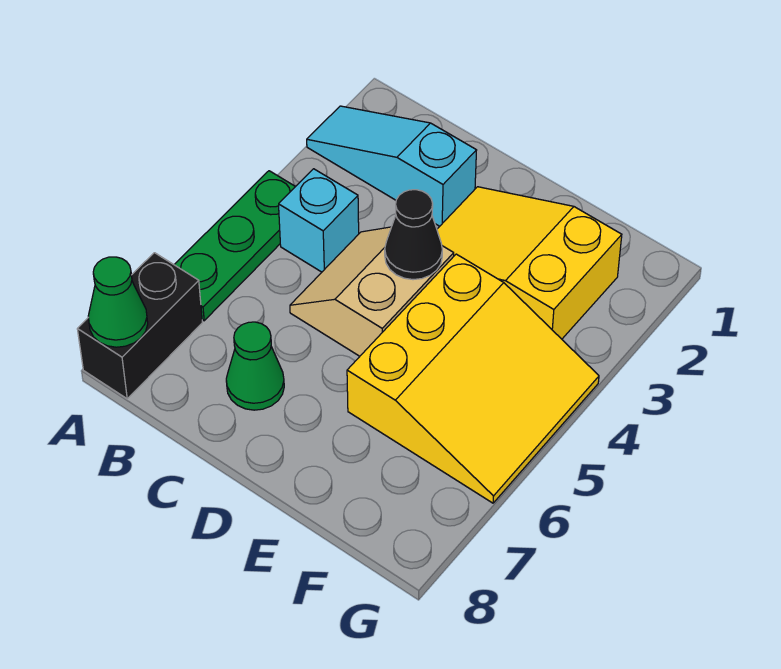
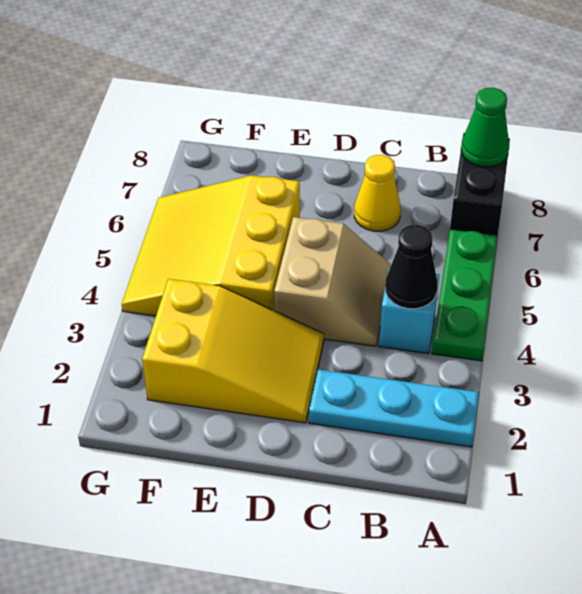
cyan slope A2:C2 level 1 top C -> cyan plate A2:C2 level 1
green cone C7 level 1 -> yellow cone C7 level 1
black cone D4 level 2 -> black cone B4 level 2

